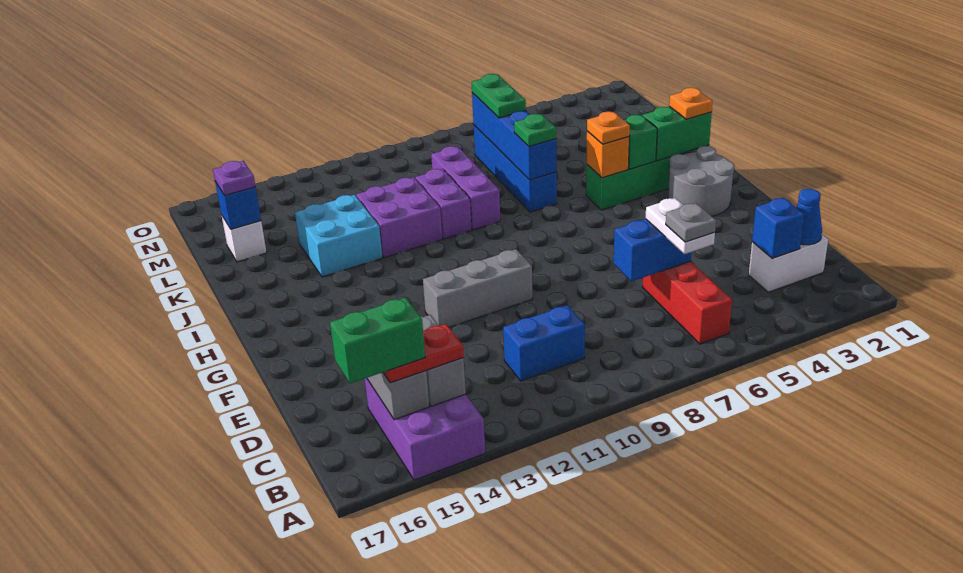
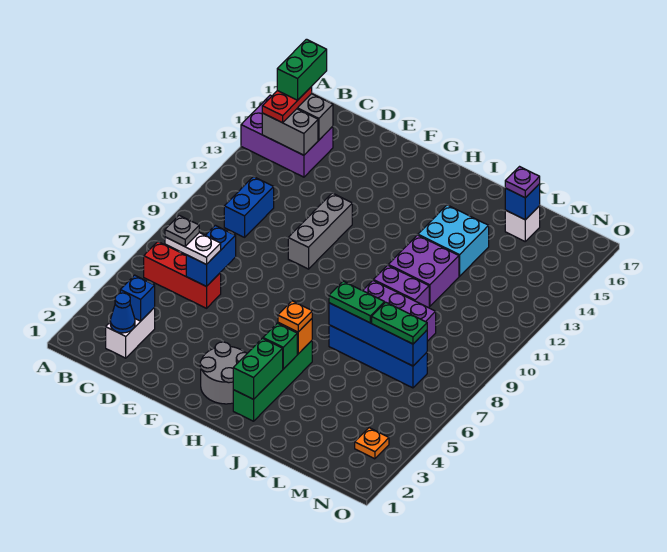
orange plate I2 level 3 -> orange plate N3 level 1
green plate J7 level 3 -> green plate J7:K7 level 3

